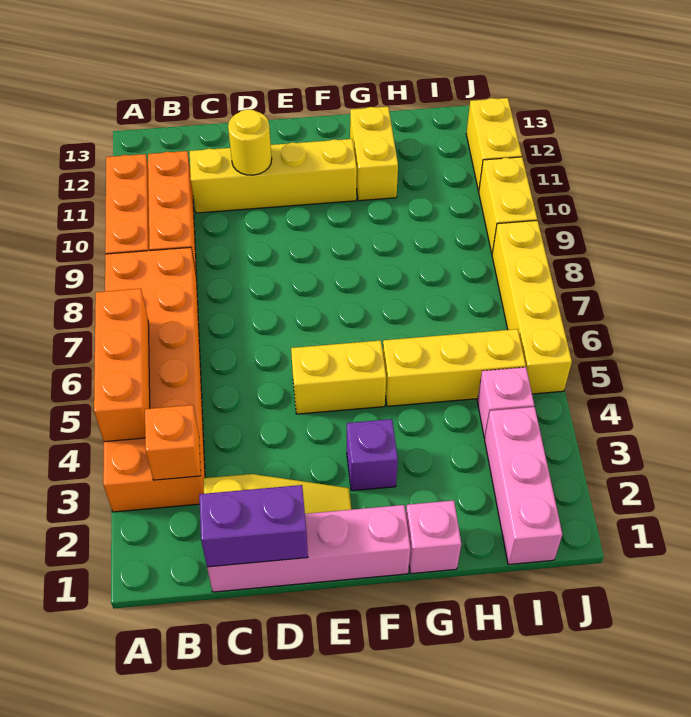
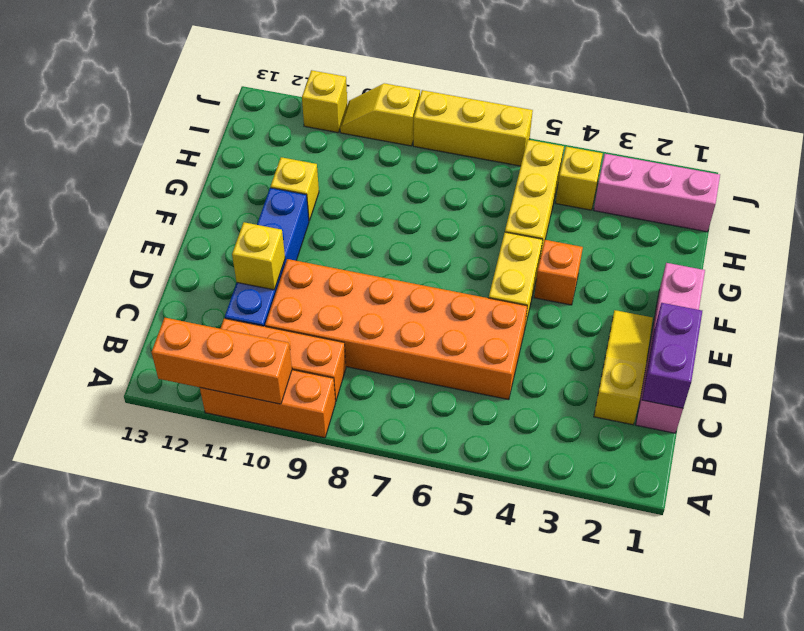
orange brick A3:B8 level 1 -> orange brick C5:D10 level 1
orange brick A4:A6 level 2 -> orange brick A10:A12 level 2
orange brick B3 level 2 -> orange brick F4 level 1
yellow brick C11:F11 level 1 -> blue brick C11:F11 level 1
yellow round brick D11 level 2 -> yellow brick D11 level 2
purple brick F3 level 1 -> none
pink brick G1 level 1 -> none
yellow brick G11:G12 level 1 -> yellow brick G11 level 1
pink brick I4 level 1 -> yellow brick I4 level 1
yellow brick J5:J8 level 1 -> yellow brick J6:J8 level 1
yellow brick J9:J10 level 1 -> yellow slope J9:J10 level 1 top 9
yellow brick J11:J12 level 1 -> yellow brick J11 level 1

